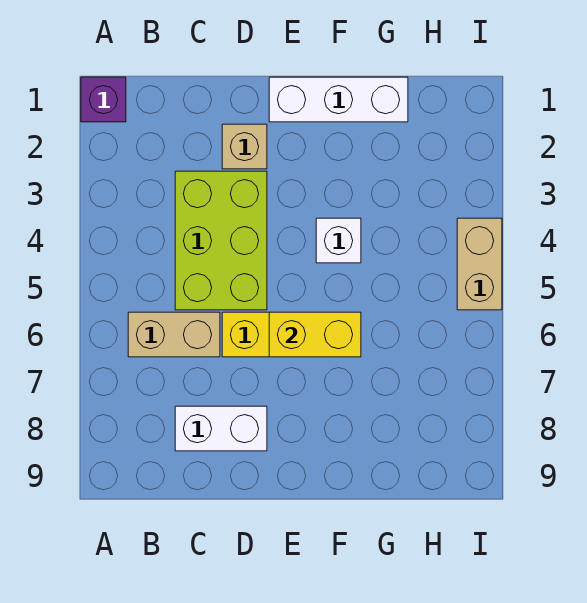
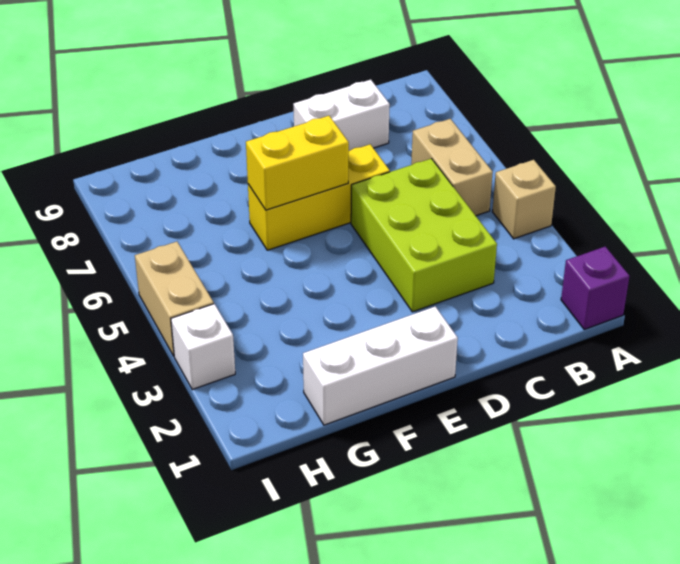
tan brick B6:C6 level 1 -> tan brick B5:B6 level 1
tan brick D2 level 1 -> tan brick A4 level 1
white brick F4 level 1 -> white brick I3 level 1

